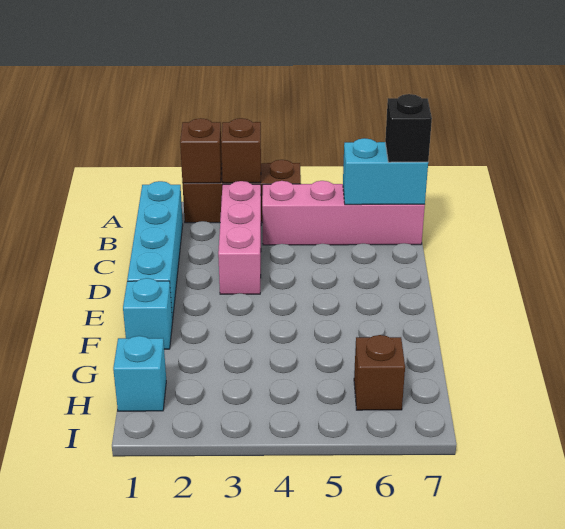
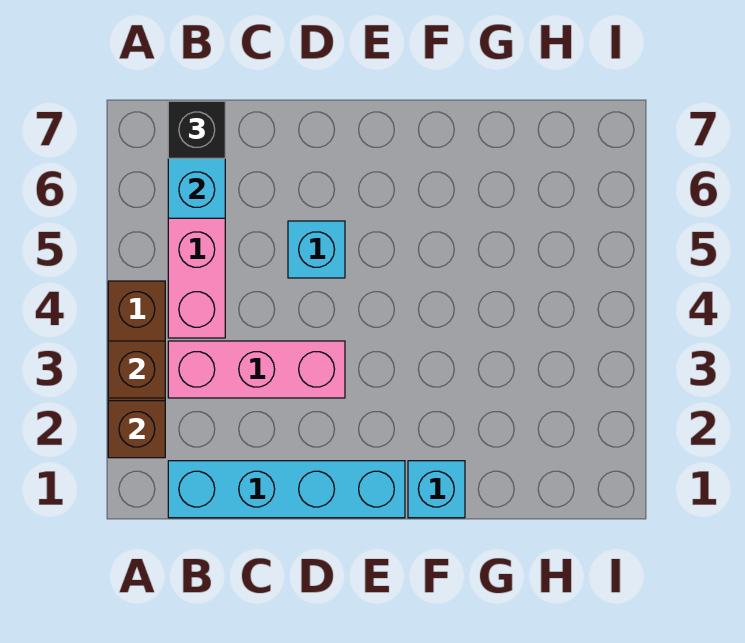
cyan brick H1 level 1 -> cyan brick D5 level 1
brown brick H6 level 1 -> none

